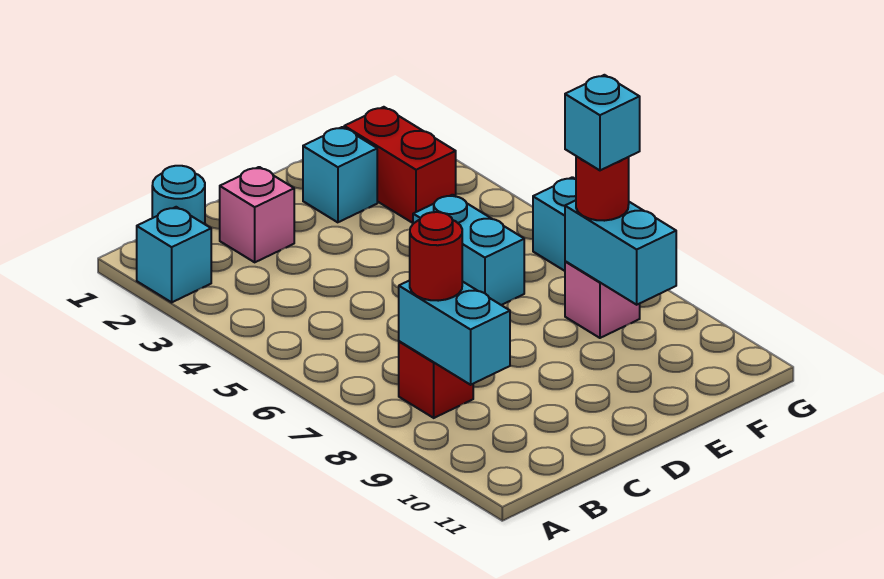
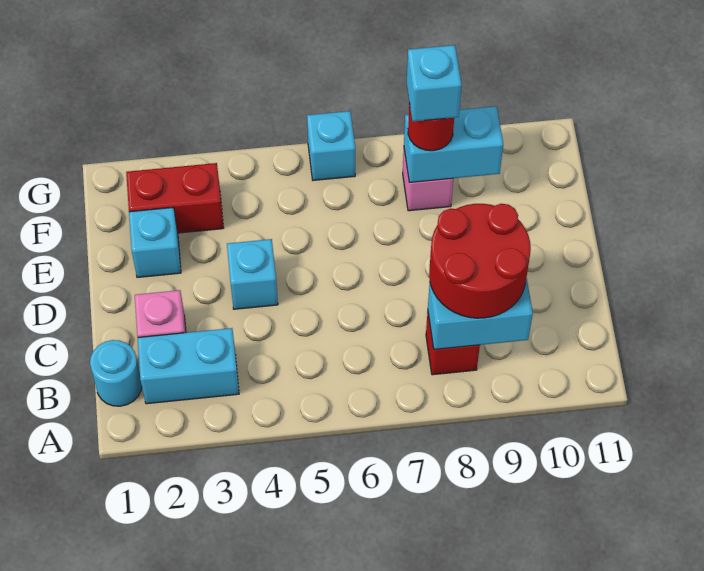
cyan brick A2 level 1 -> cyan brick D4 level 1
red round brick B8 level 3 -> red round brick B8:C9 level 3
cyan brick E5:E6 level 1 -> cyan brick B2:B3 level 1

